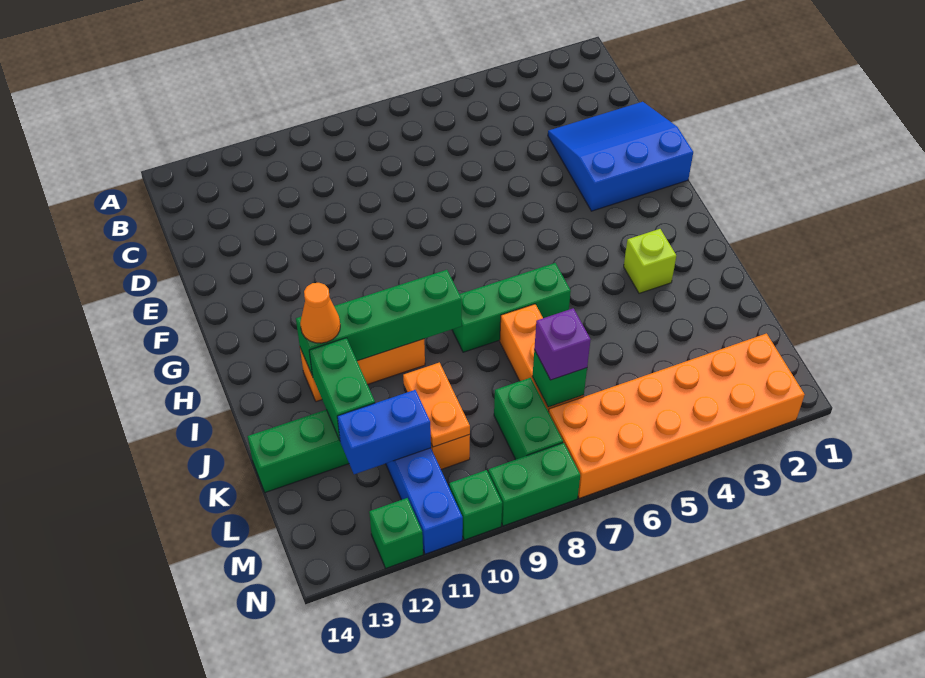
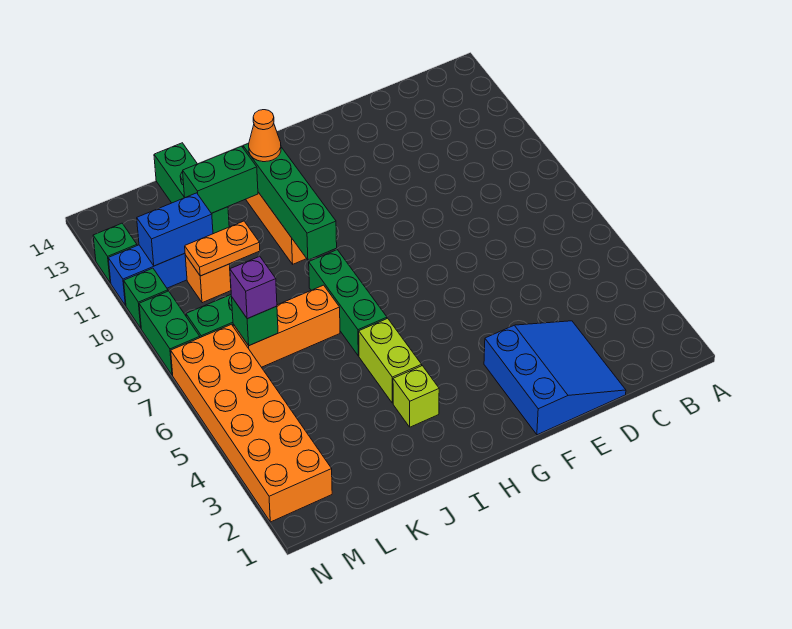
none -> lime brick I4:I5 level 1
blue brick L11:L12 level 2 -> blue brick L11:M11 level 2

